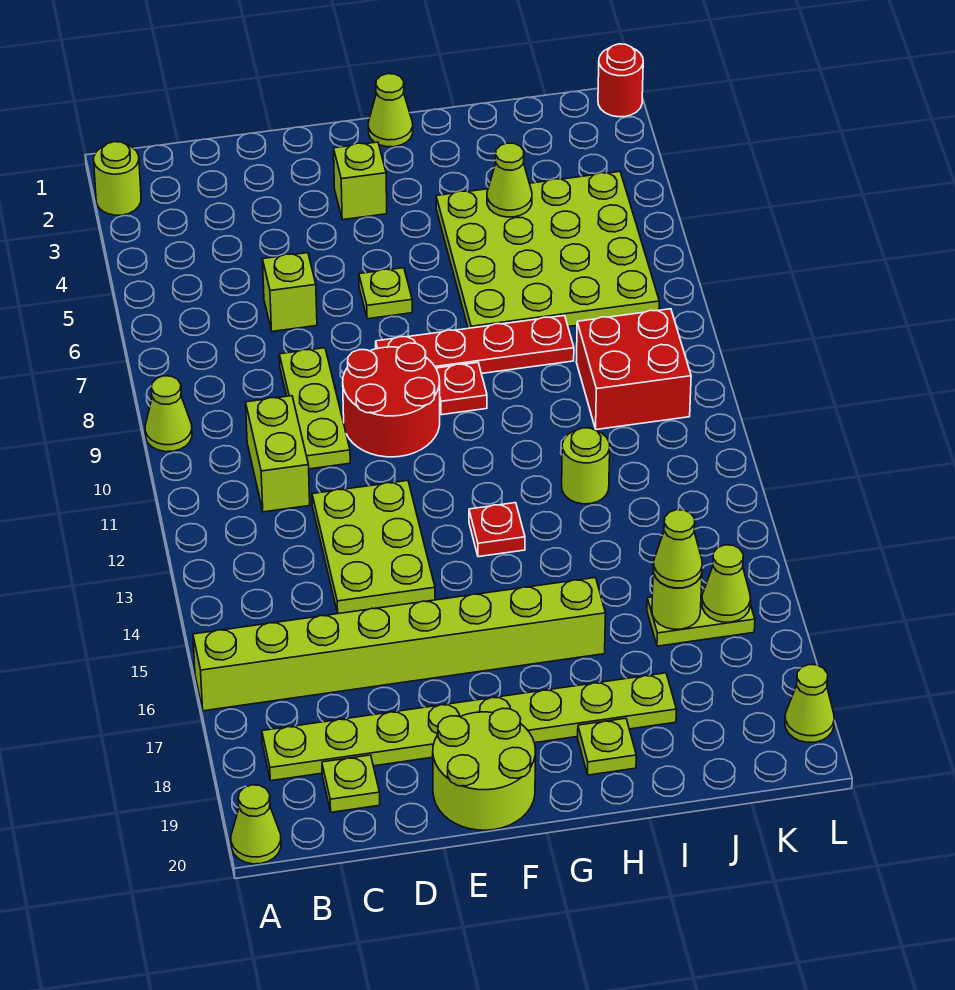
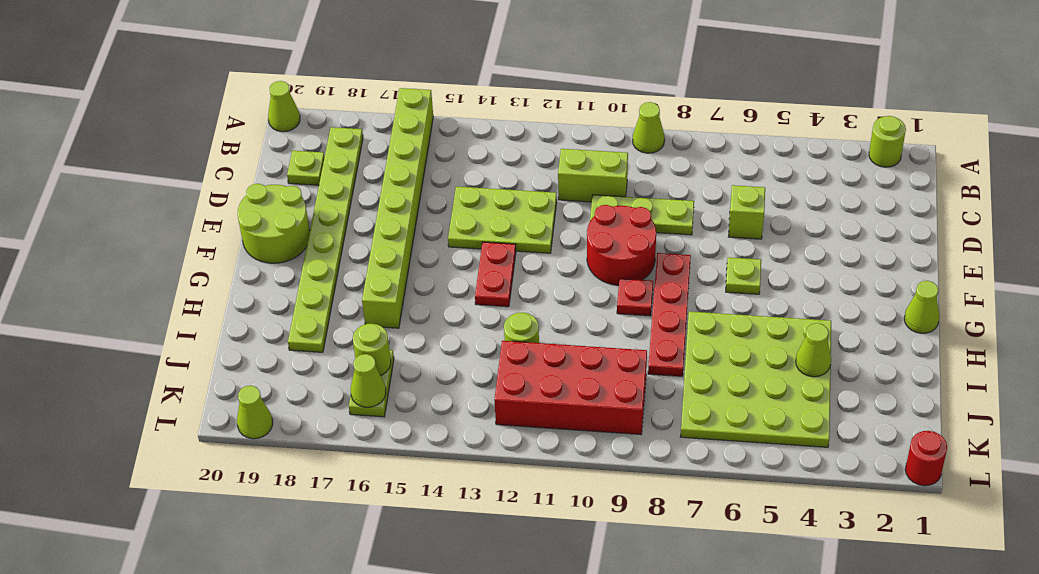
lime brick F3 level 1 -> none
red plate G13 level 1 -> red plate F13:G13 level 1
lime plate H19 level 1 -> none
red brick J9:K10 level 1 -> red brick J9:K12 level 1
lime cone J16 level 3 -> none

